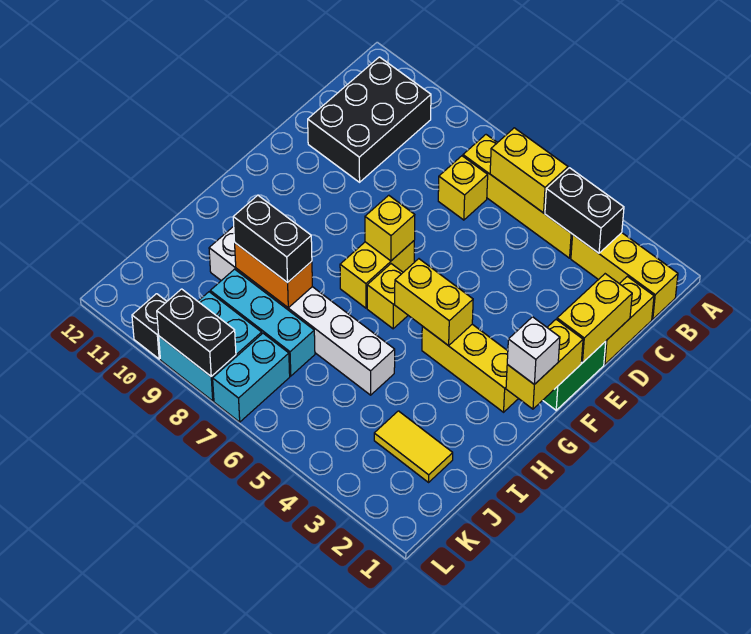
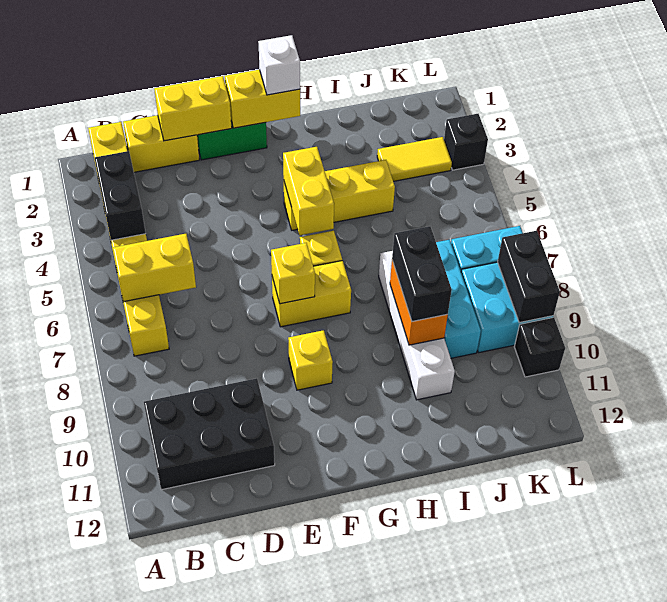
yellow brick B5:B6 level 2 -> yellow brick B6:C6 level 2
yellow brick C7 level 1 -> yellow brick F9 level 1
yellow brick G2:G4 level 1 -> yellow brick G4:I4 level 1
white brick I5:I10 level 1 -> white brick I7:I10 level 1
yellow tile J2:J3 level 1 -> yellow tile J3:K3 level 1
none -> black brick L3 level 1

